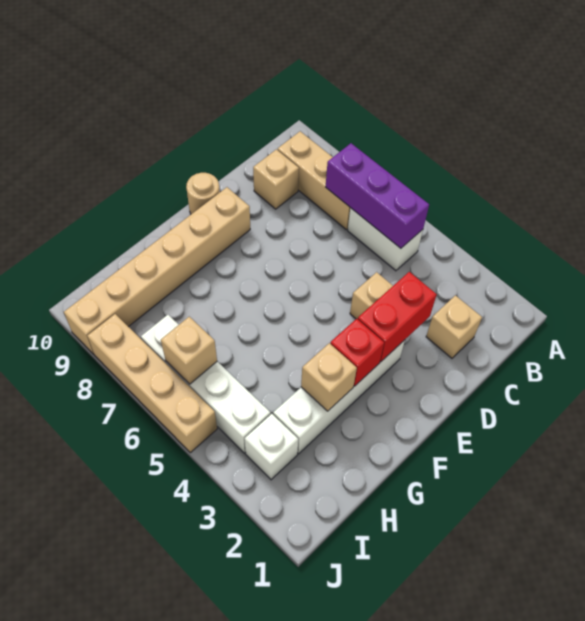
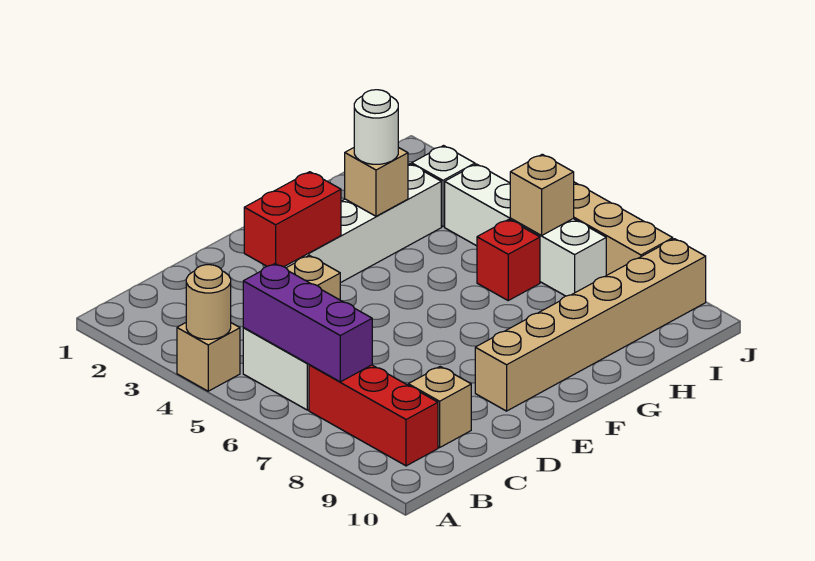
tan brick B7:B9 level 1 -> red brick B7:B9 level 1
tan brick C2 level 1 -> tan brick A4 level 1
tan round brick E10 level 1 -> tan round brick A4 level 2
red brick F3 level 2 -> red brick H6 level 1
none -> white round brick G3 level 3

